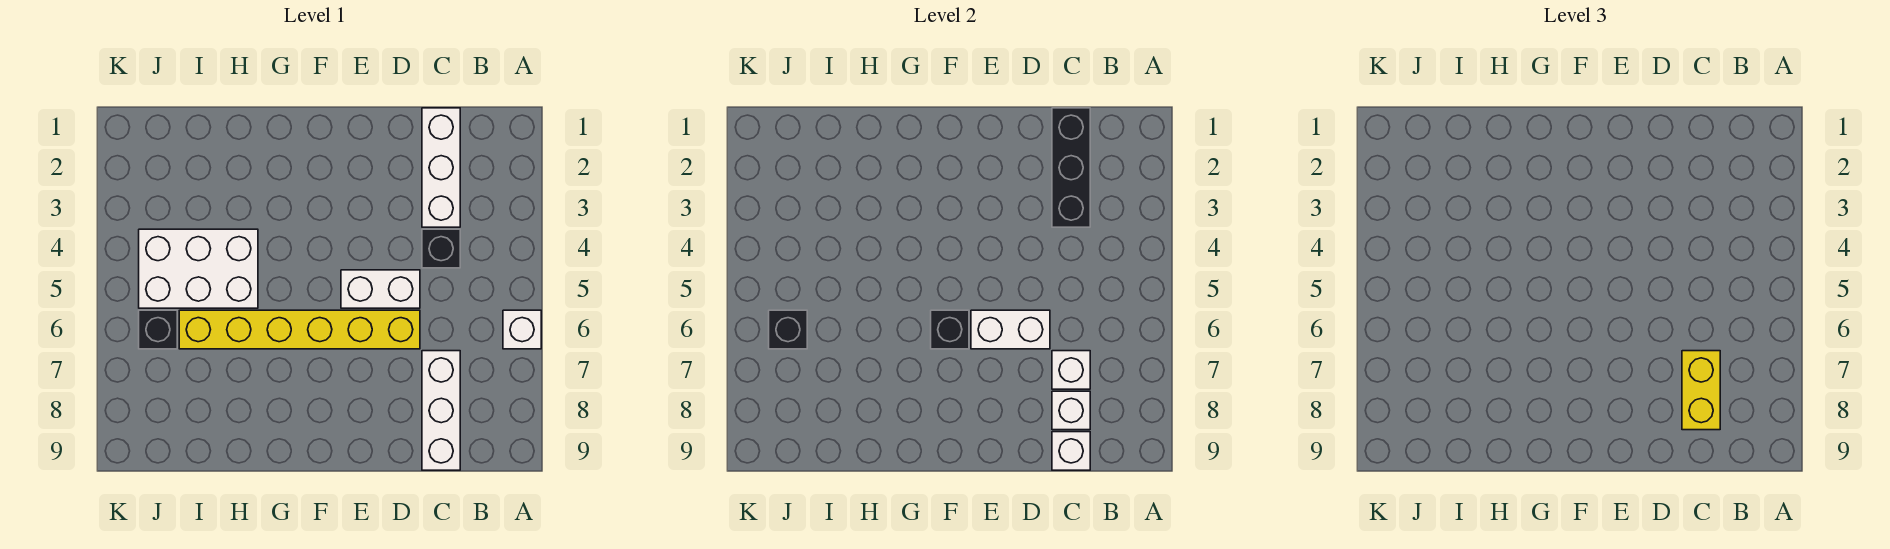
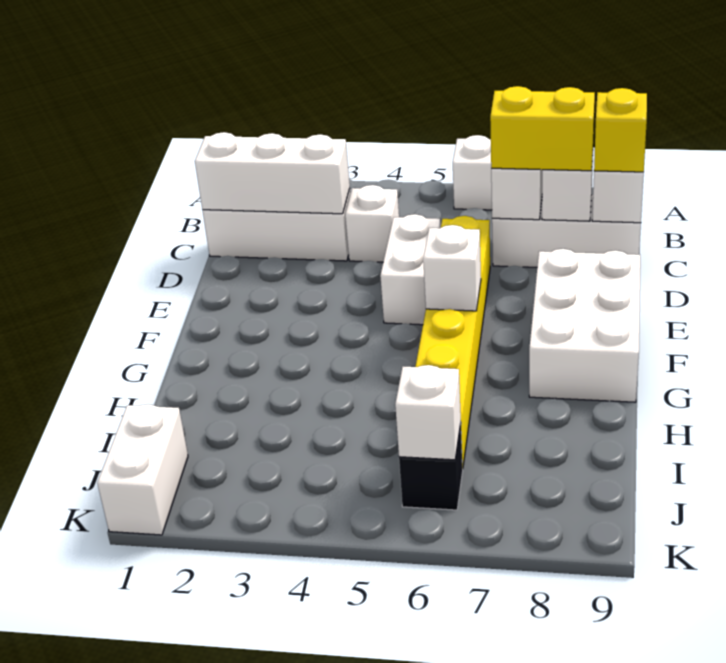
black brick C1:C3 level 2 -> white brick C1:C3 level 2
black brick C4 level 1 -> white brick C4 level 1
none -> yellow brick C9 level 3
white brick D6:E6 level 2 -> white brick J1:K1 level 1
black brick F6 level 2 -> white brick F6 level 2
white brick H4:J5 level 1 -> white brick E8:G9 level 1
black brick J6 level 2 -> white brick J6 level 2

